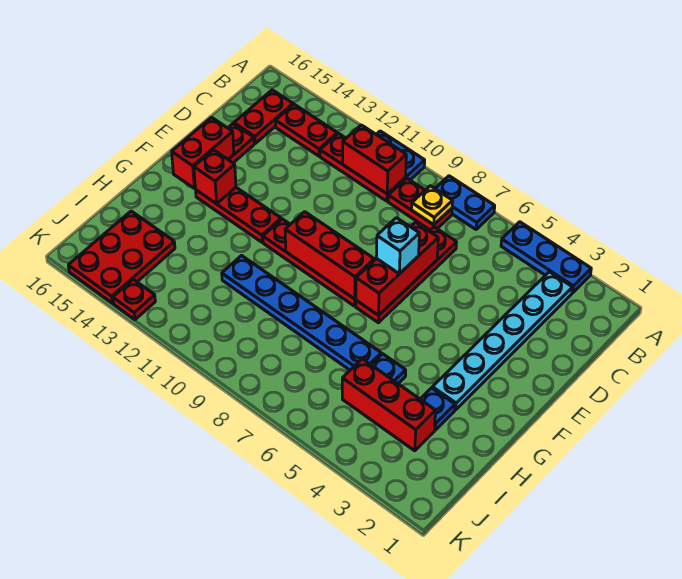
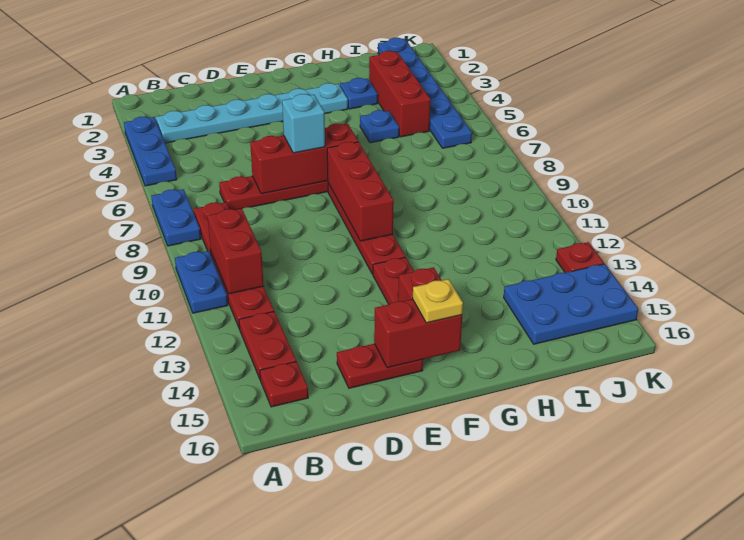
yellow plate B8 level 2 -> yellow plate F15 level 3
red plate B15:C15 level 1 -> red plate B15 level 1
blue plate H6:H11 level 1 -> blue plate J1:J6 level 1
red plate I14:K15 level 1 -> blue plate I14:K15 level 1

